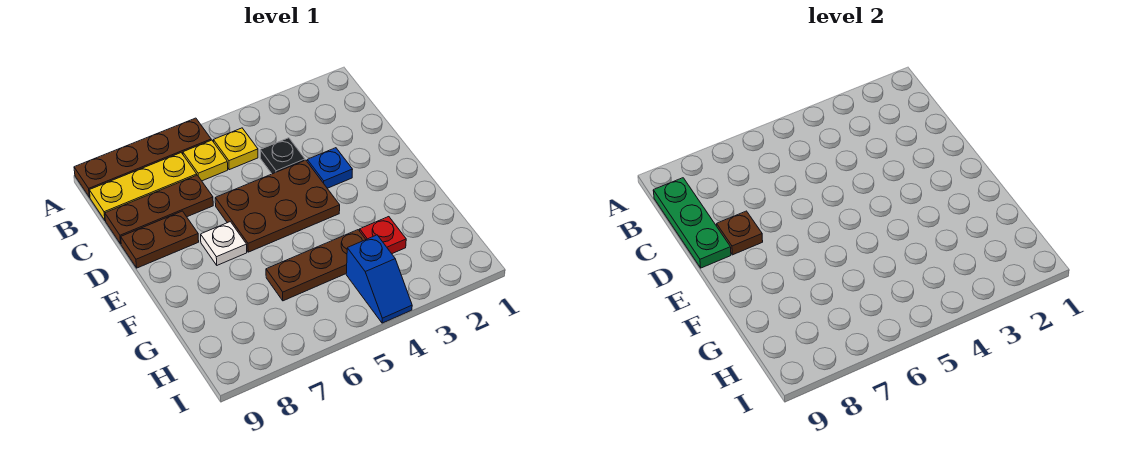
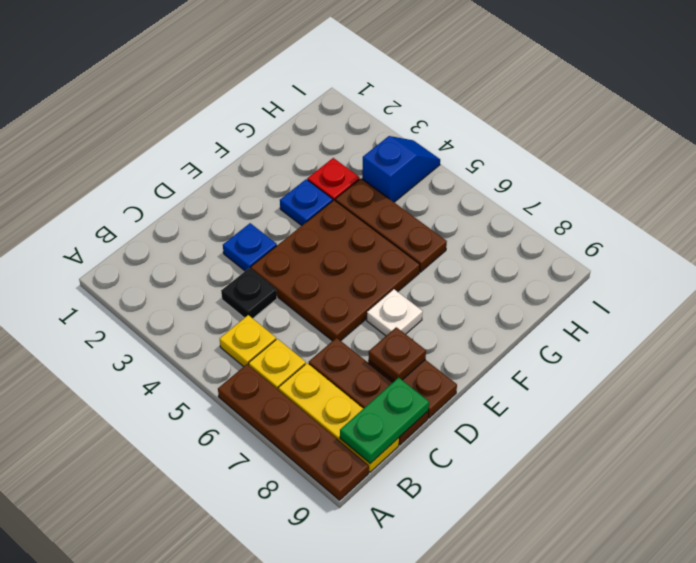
green plate B9:D9 level 2 -> green plate B9:C9 level 2
brown plate D4:E6 level 1 -> brown plate D4:F6 level 1
none -> blue plate F3 level 1

